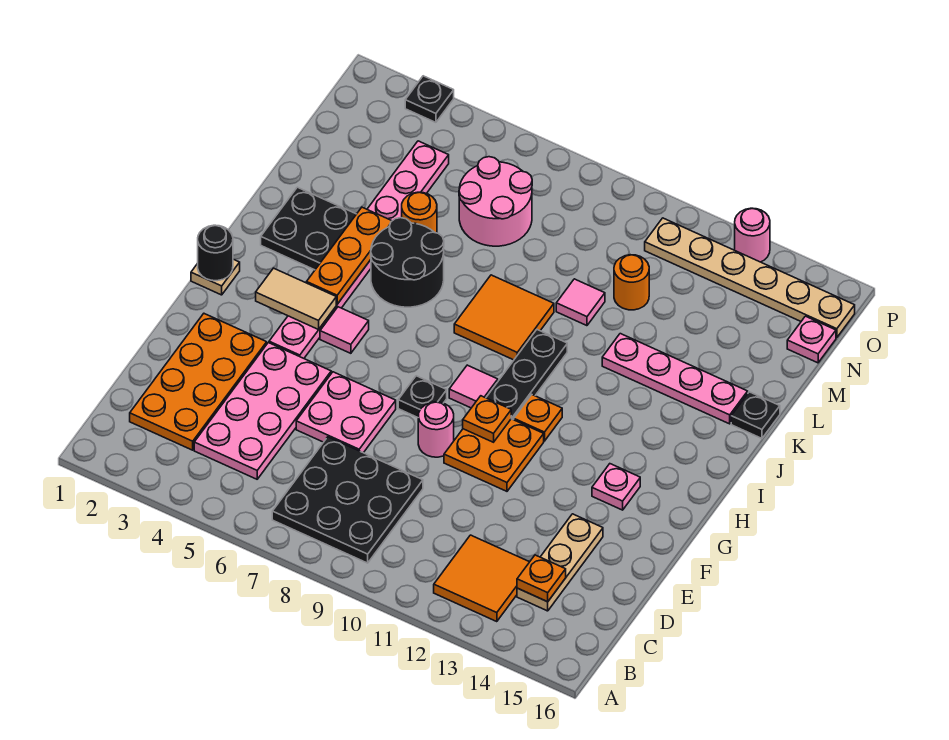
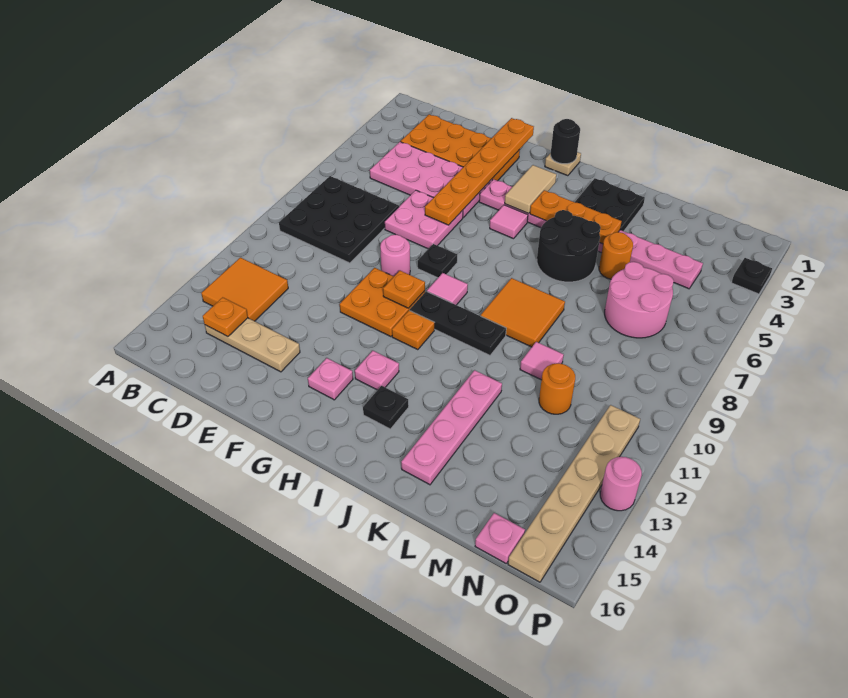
none -> orange plate F1:F6 level 2
none -> pink plate H13 level 1
black plate K16 level 1 -> black plate I14 level 1

